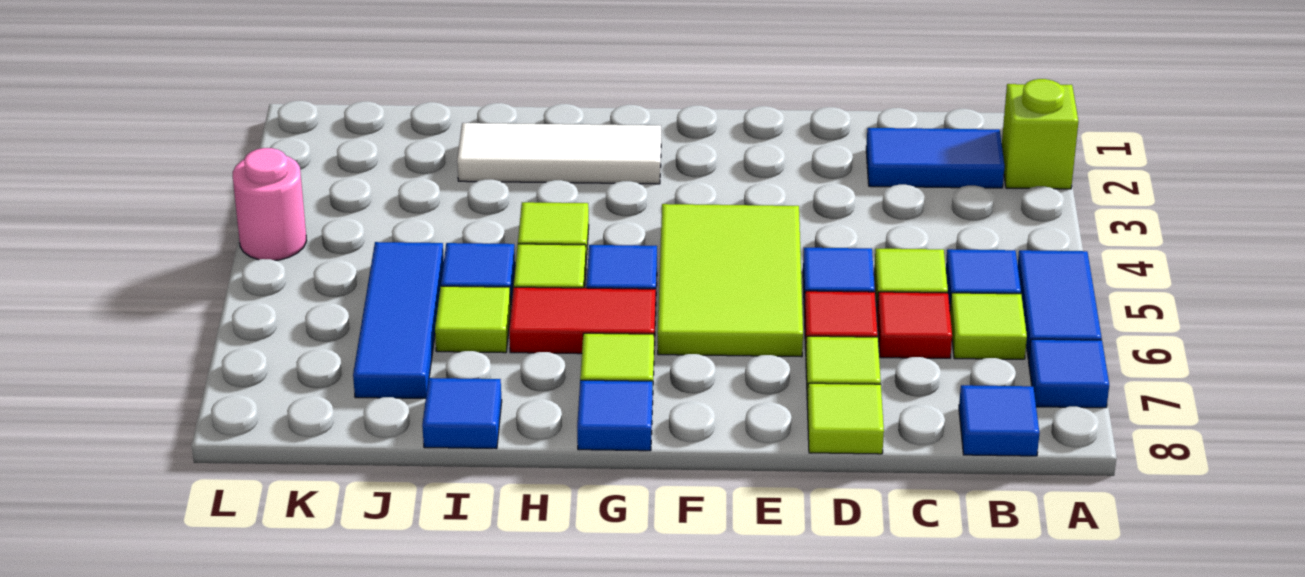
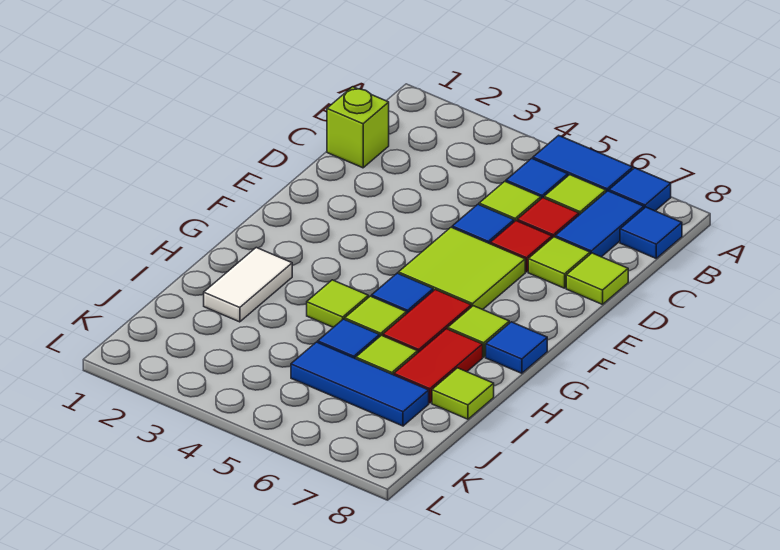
lime brick A2 level 1 -> lime brick C1 level 1
blue tile B2:C2 level 1 -> blue tile B7:C7 level 1
lime tile E4:F6 level 1 -> lime tile E5:F6 level 1
white tile G2:I2 level 1 -> white tile H2:I2 level 1
none -> red tile H7:I7 level 1
blue tile I8 level 1 -> lime tile I8 level 1
pink round brick L4 level 1 -> none

